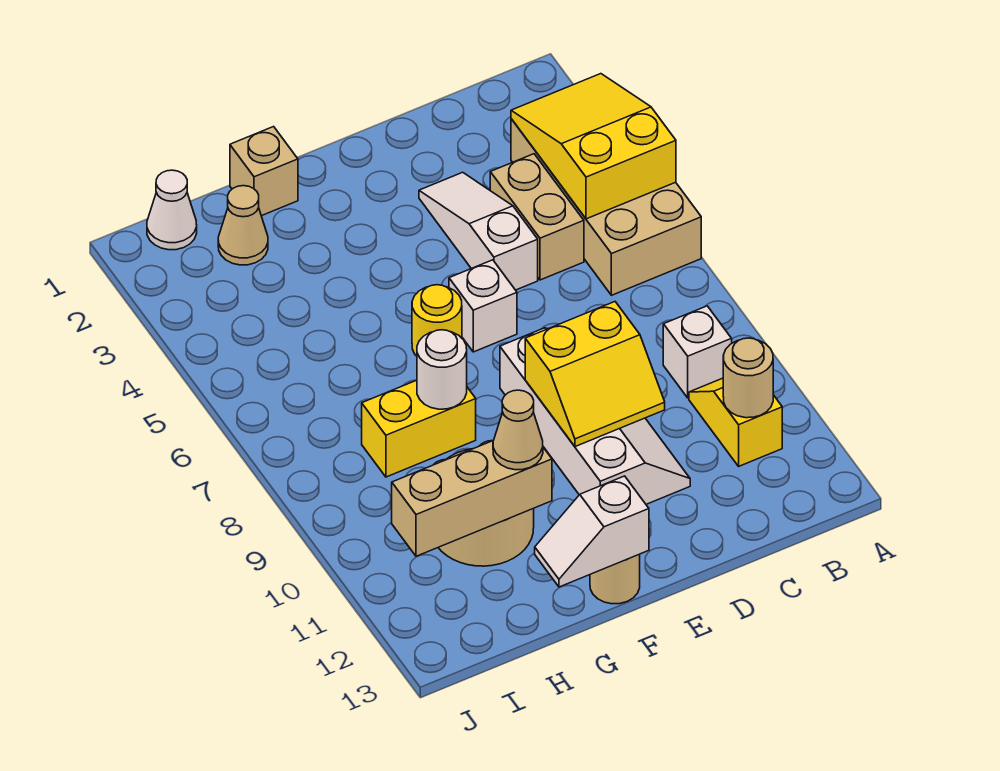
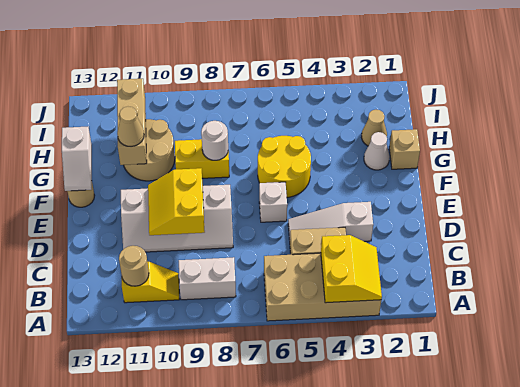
yellow slope A3:B5 level 2 top 5 -> yellow slope A3:B4 level 2 top 4
white brick B9 level 1 -> white brick B8:B9 level 1
white slope D3:D5 level 1 top 5 -> white slope D3:D5 level 1 top 3
yellow round brick F6 level 1 -> yellow round brick F5:G6 level 1
white slope F13:G13 level 2 top F -> white slope F13:G13 level 2 top G
yellow brick G8:H8 level 1 -> yellow brick G8:G9 level 1
white cone I1 level 1 -> white cone G2 level 1

